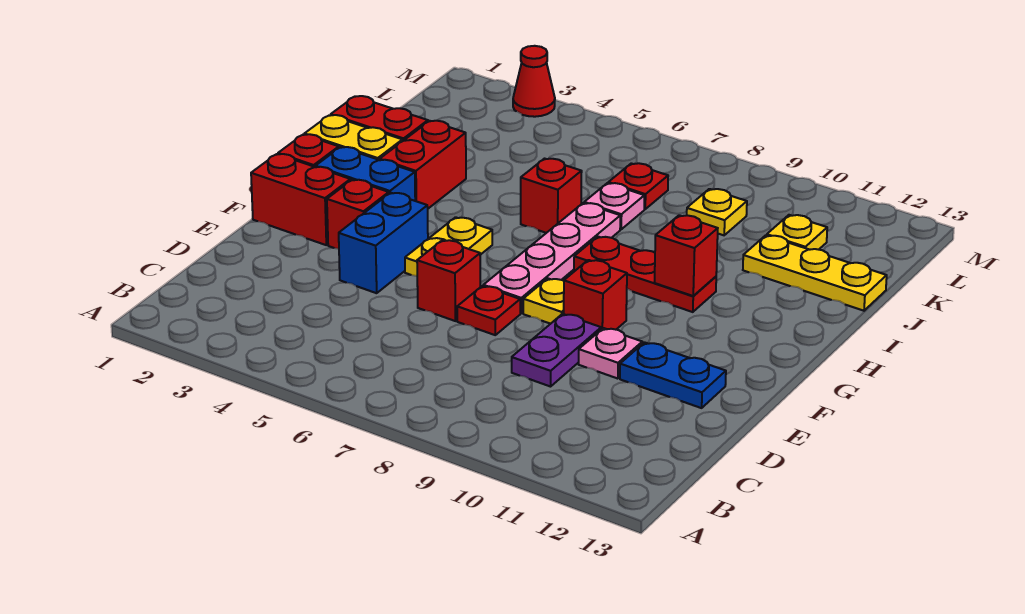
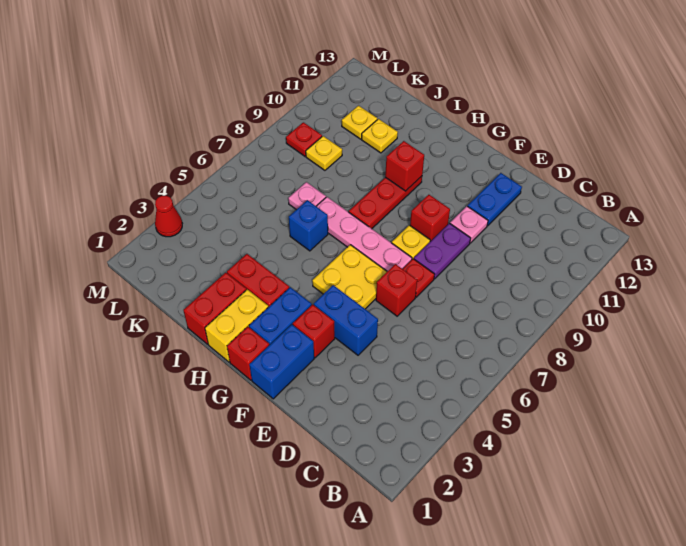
purple plate D9:E9 level 1 -> purple plate E8:E9 level 1
red brick F1:F2 level 1 -> blue brick F1:F2 level 1
yellow plate F5:G5 level 1 -> yellow plate F5:G6 level 1
red brick I6 level 1 -> blue brick I6 level 1
yellow plate J11:J13 level 1 -> yellow plate J11 level 1
red plate K7 level 1 -> red plate L9 level 1

